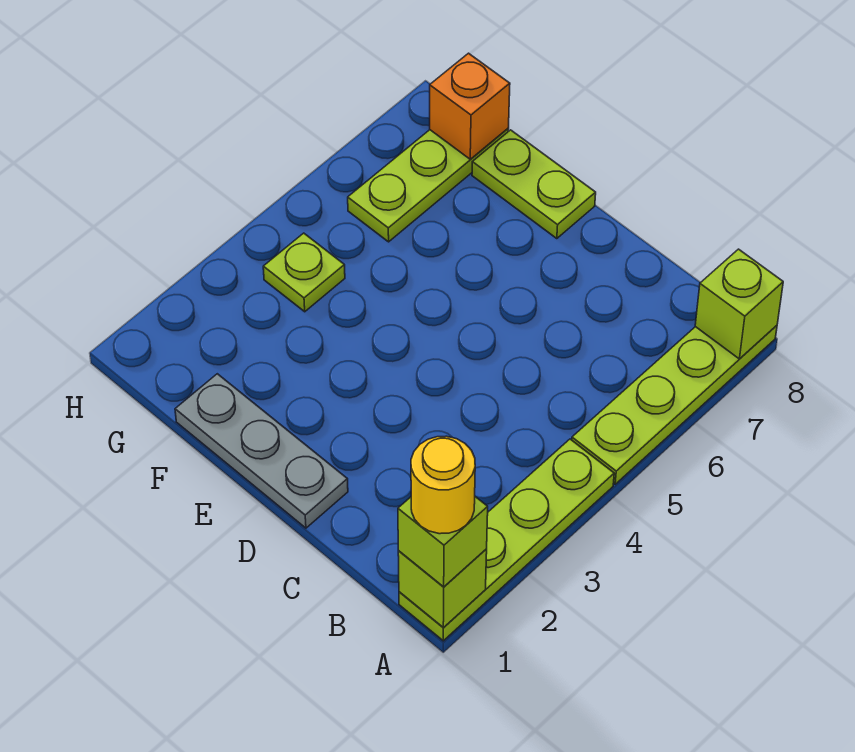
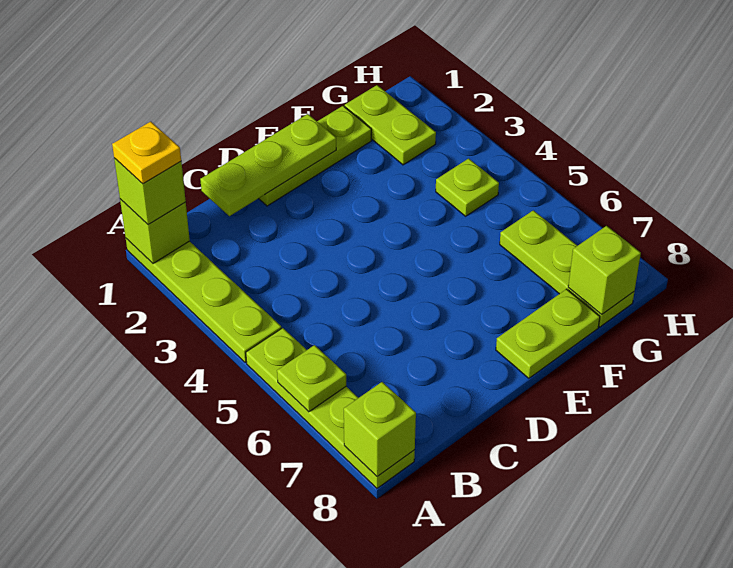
yellow round brick A1 level 4 -> yellow plate A1 level 4
none -> lime plate A6 level 2
none -> lime plate C1:E1 level 2
grey plate D1:F1 level 1 -> lime plate D1:F1 level 1
none -> lime plate G1:G2 level 1
orange brick G8 level 2 -> lime brick G8 level 2

